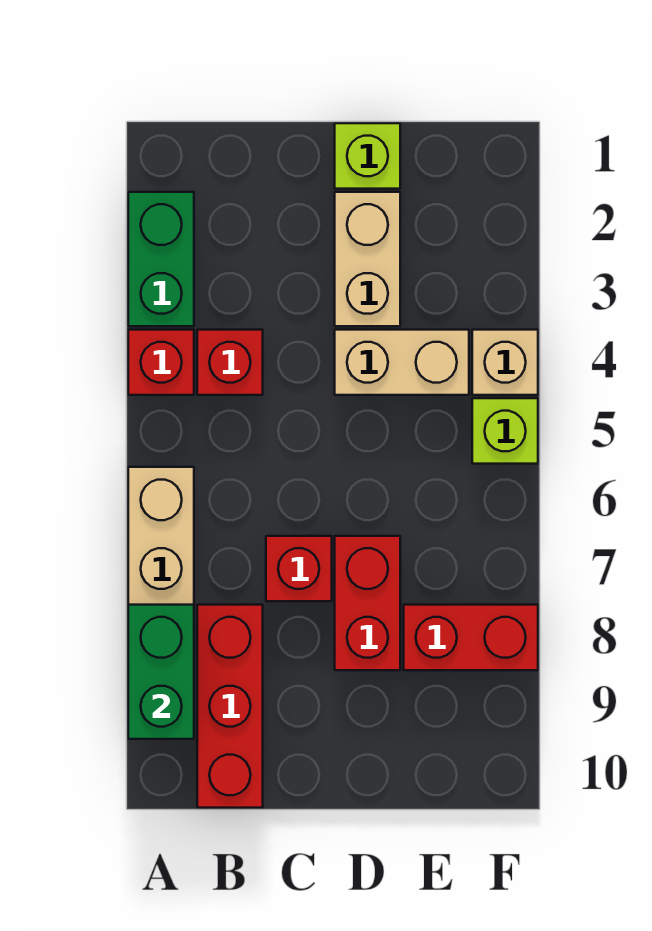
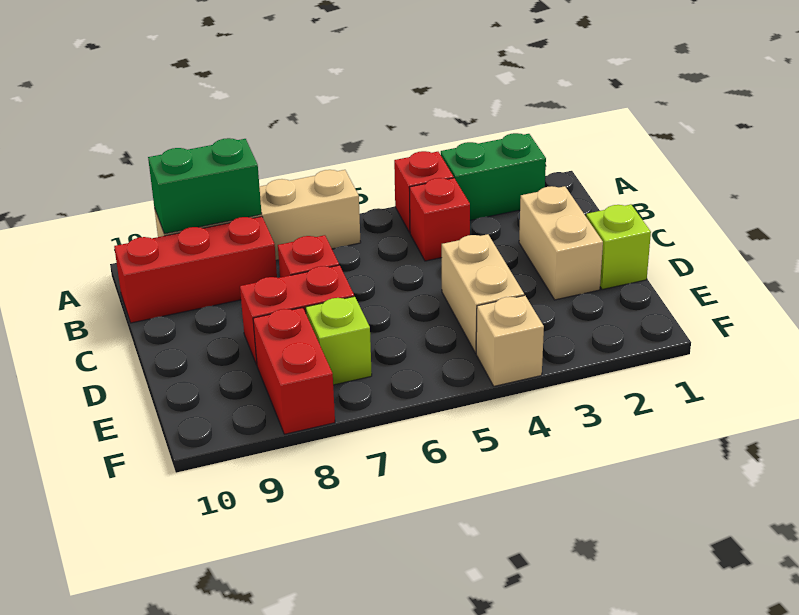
tan brick D2:D3 level 1 -> tan brick C2:D2 level 1
lime brick F5 level 1 -> lime brick E7 level 1

